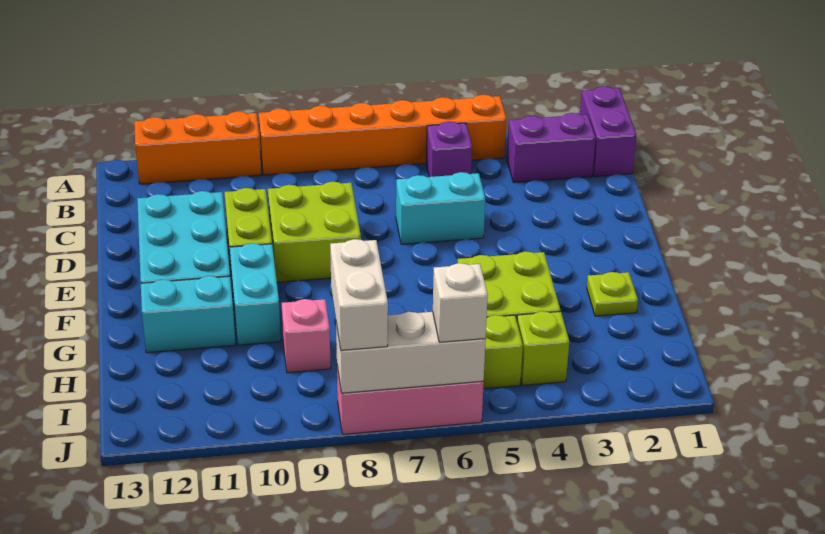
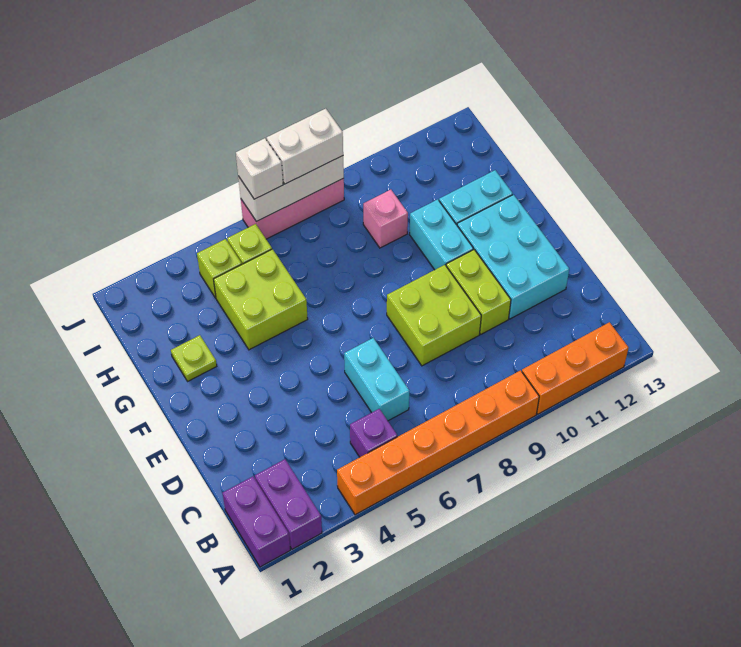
purple brick B2:B3 level 1 -> purple brick A2:B2 level 1
cyan brick D5:D6 level 1 -> cyan brick C6:D6 level 1
white brick I8:J8 level 3 -> white brick J7:J8 level 3

